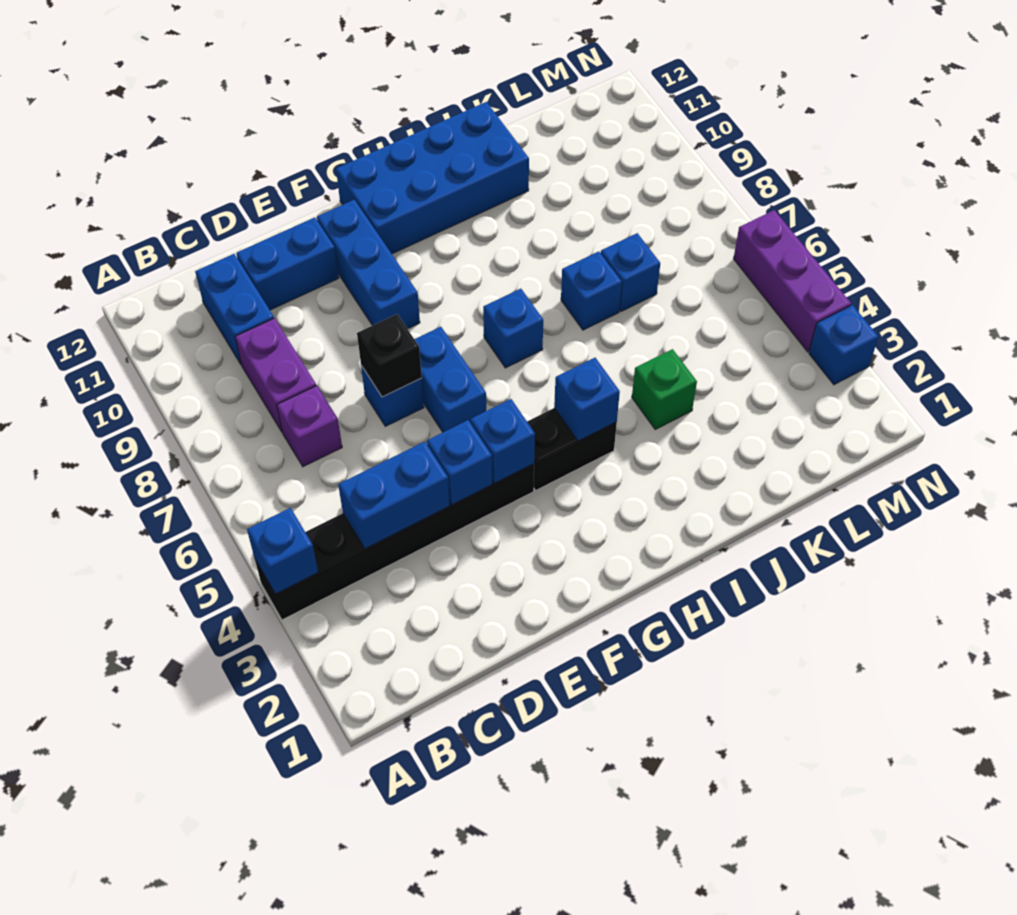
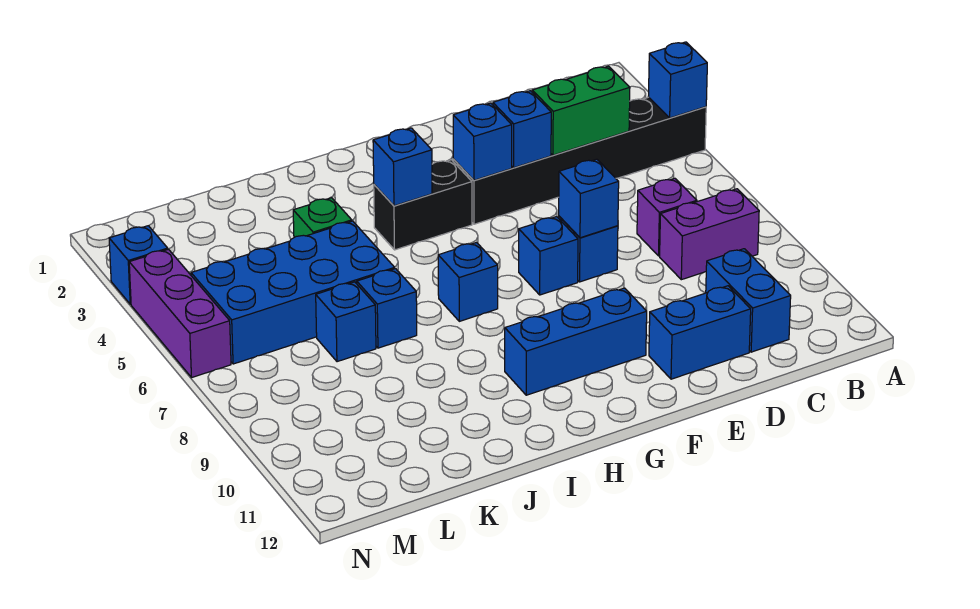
blue brick C4:D4 level 2 -> green brick C4:D4 level 2
purple brick C8:C9 level 1 -> purple brick B8:C8 level 1
black brick E7 level 2 -> blue brick E7 level 2
blue brick F6:F7 level 1 -> blue brick F7 level 1
blue brick F9:F11 level 1 -> blue brick F10:H10 level 1
blue brick G11:J12 level 1 -> blue brick J5:M6 level 1

